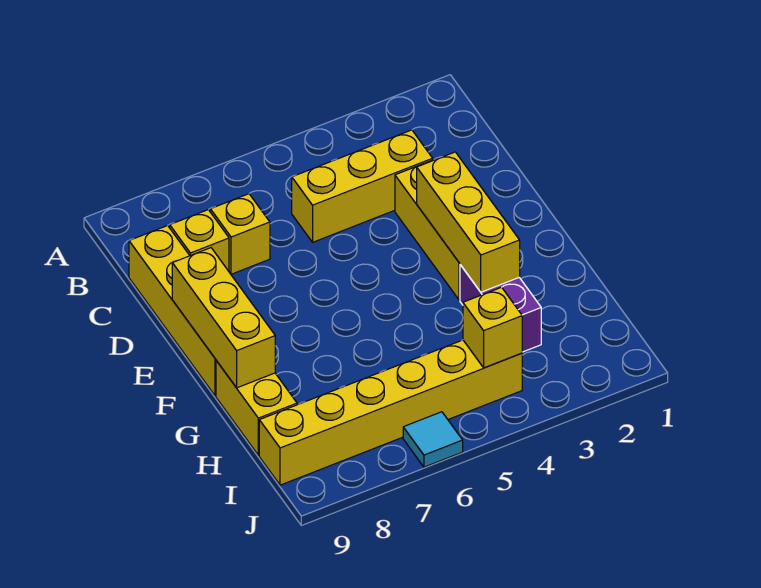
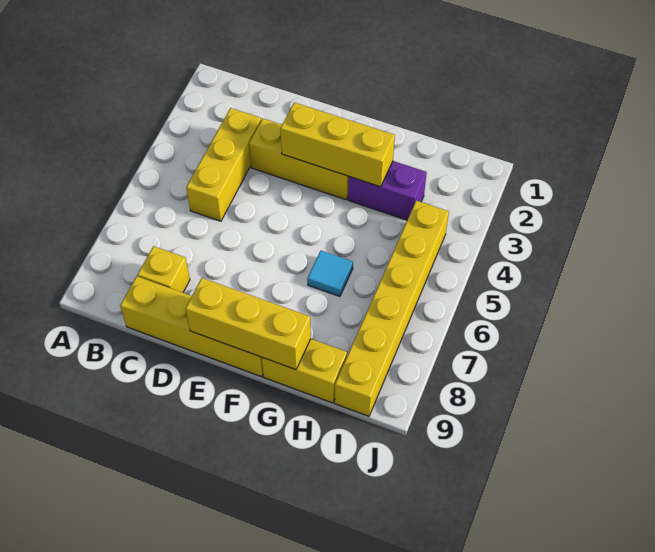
yellow brick C7 level 1 -> none
yellow brick I4 level 2 -> none
cyan tile J6 level 1 -> cyan tile G6 level 1

